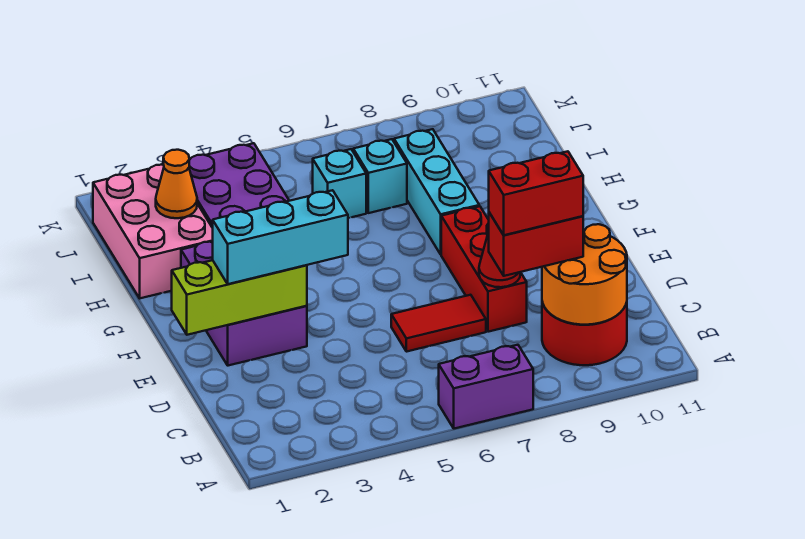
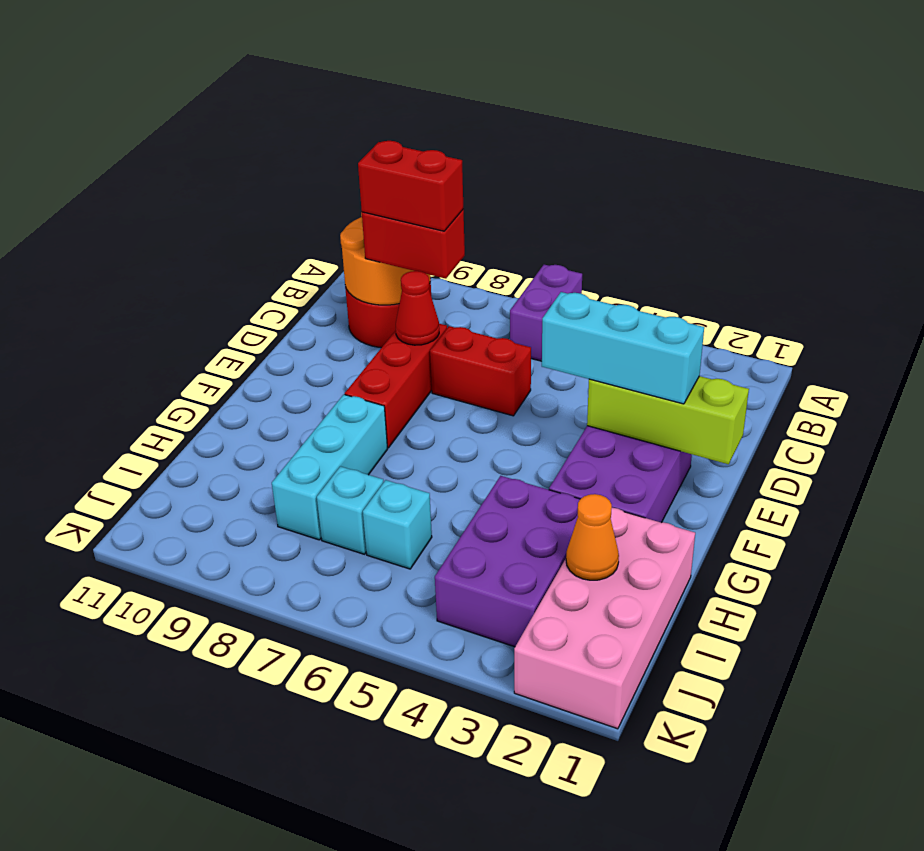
purple brick A6:A7 level 1 -> purple brick A6:B6 level 1
red tile D6:D7 level 1 -> red brick D6:D7 level 1
pink brick H1:J2 level 1 -> pink brick H1:K2 level 1

